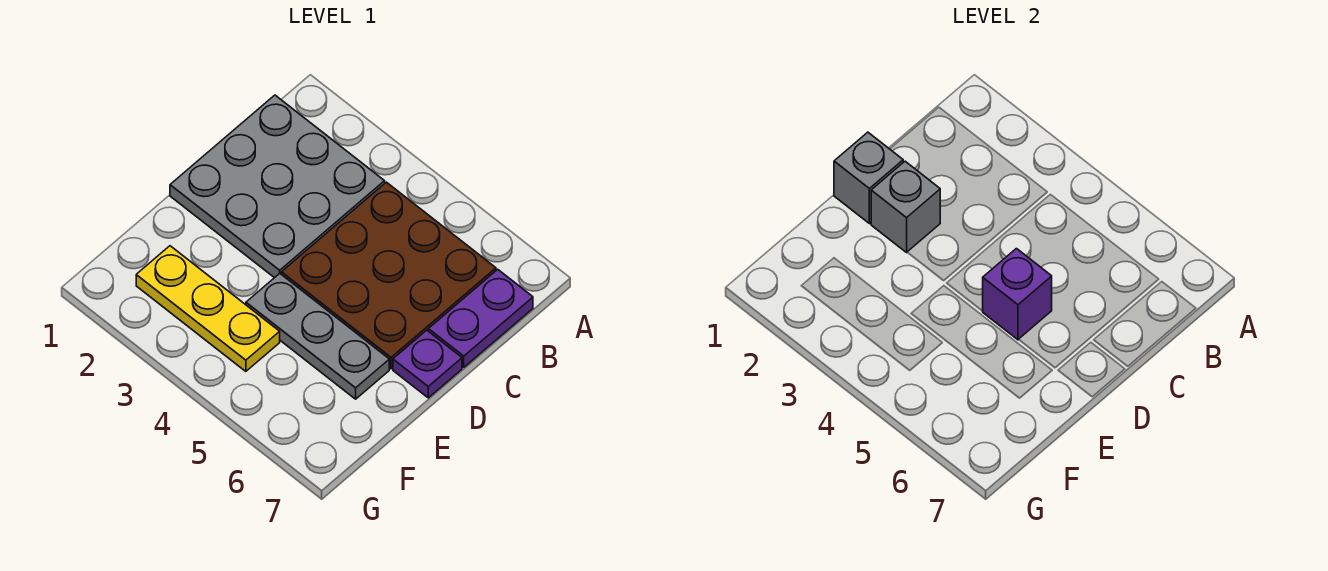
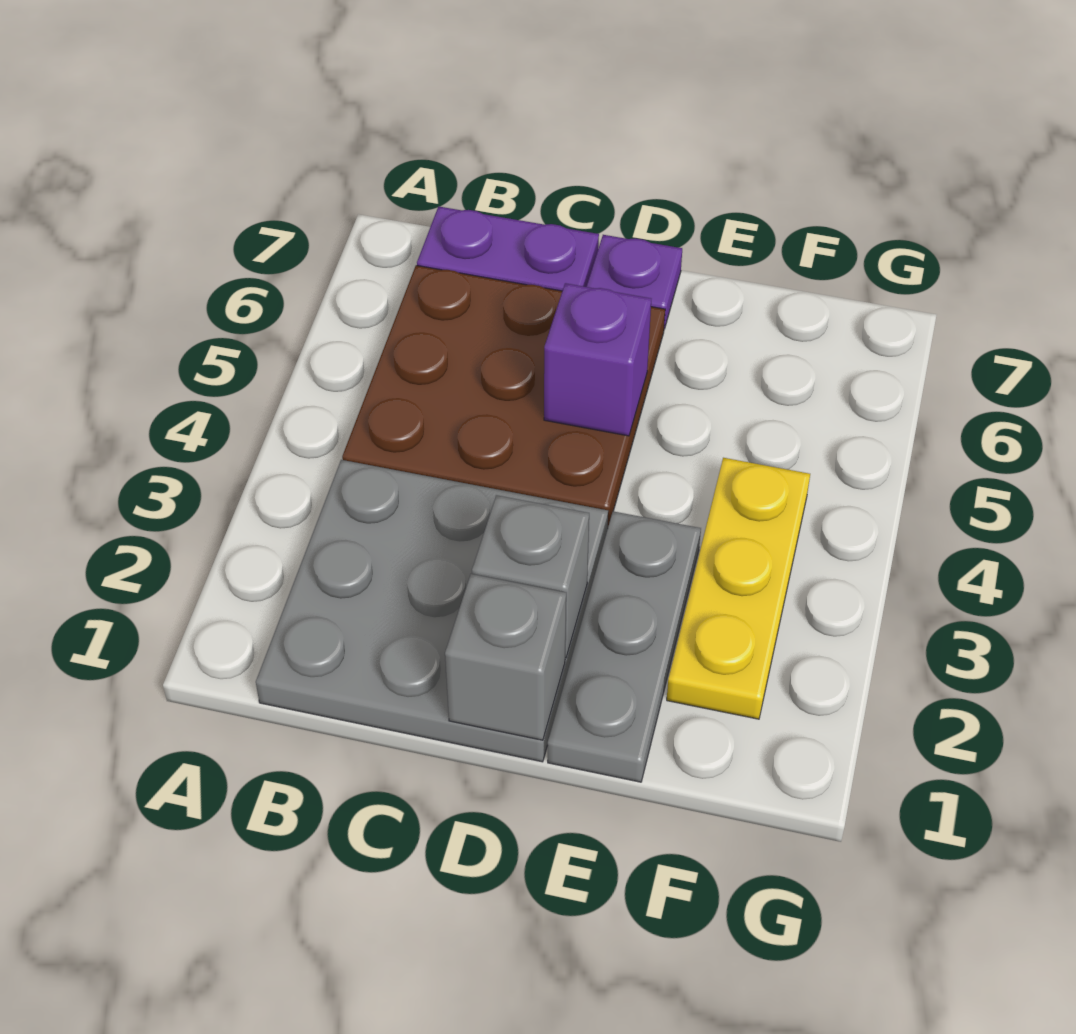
grey plate E4:E6 level 1 -> grey plate E1:E3 level 1

